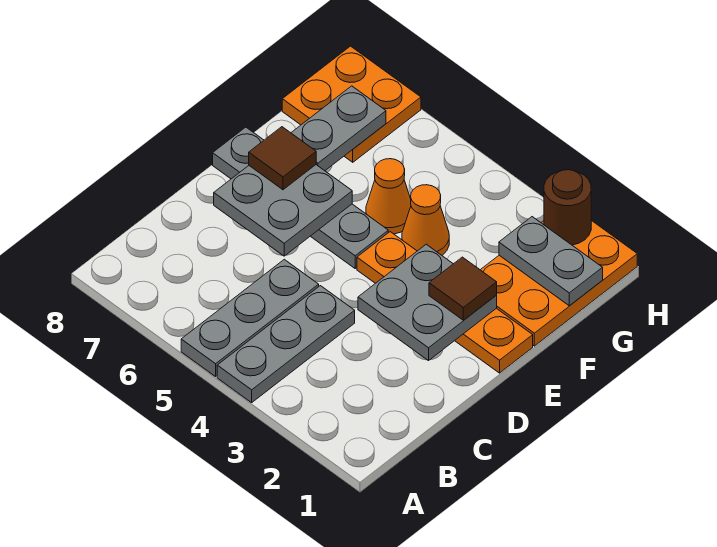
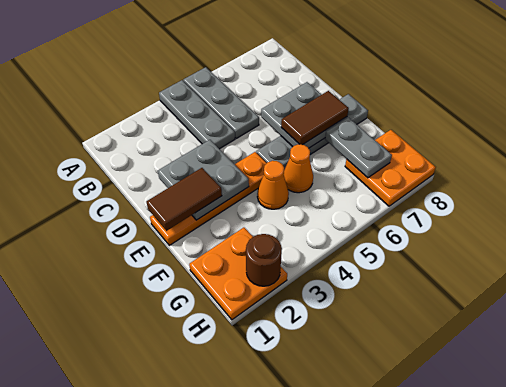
brown tile E2 level 3 -> brown tile E1:E2 level 3
brown tile E7 level 3 -> brown tile E6:E7 level 3
orange plate F1:H2 level 1 -> orange plate G1:H2 level 1
grey plate G1:G2 level 2 -> none

